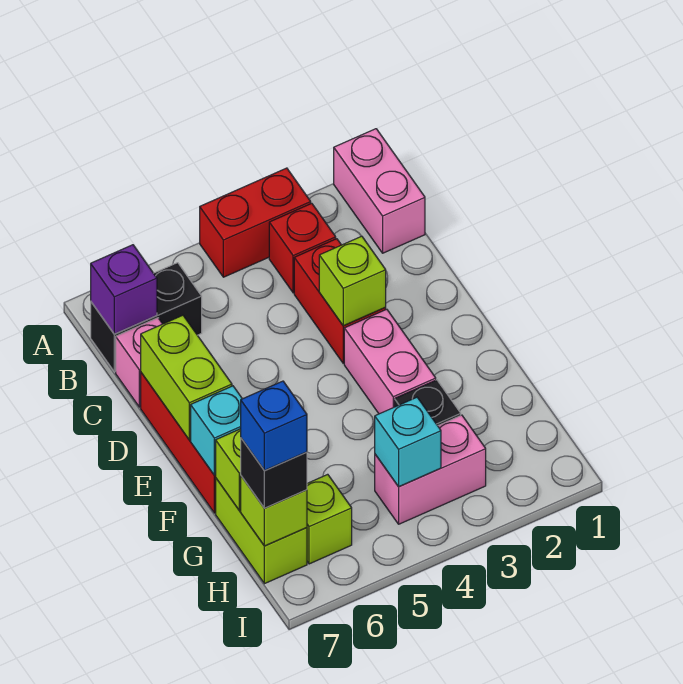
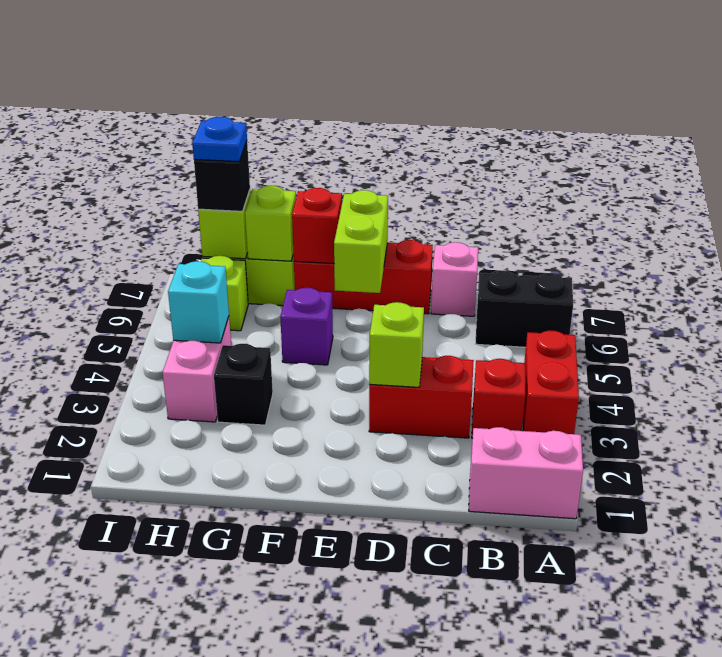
black brick B6:B7 level 1 -> black brick A6:B6 level 1
purple brick B7 level 2 -> purple brick F5 level 1
lime brick D7:E7 level 2 -> lime brick E6:E7 level 2
pink brick E3:F3 level 1 -> none
cyan brick F7 level 2 -> red brick F7 level 2
blue brick H7 level 4 -> blue plate H7 level 4

